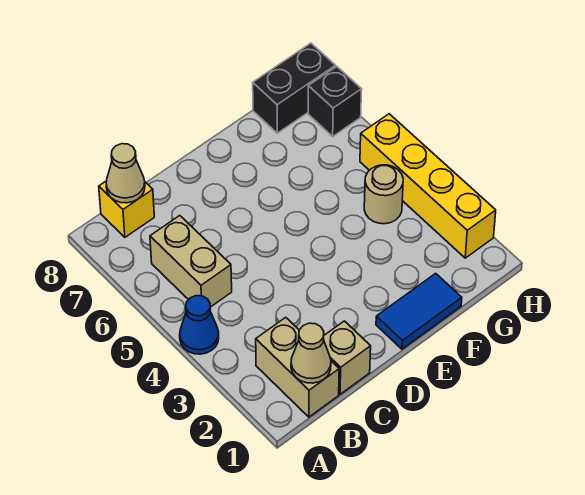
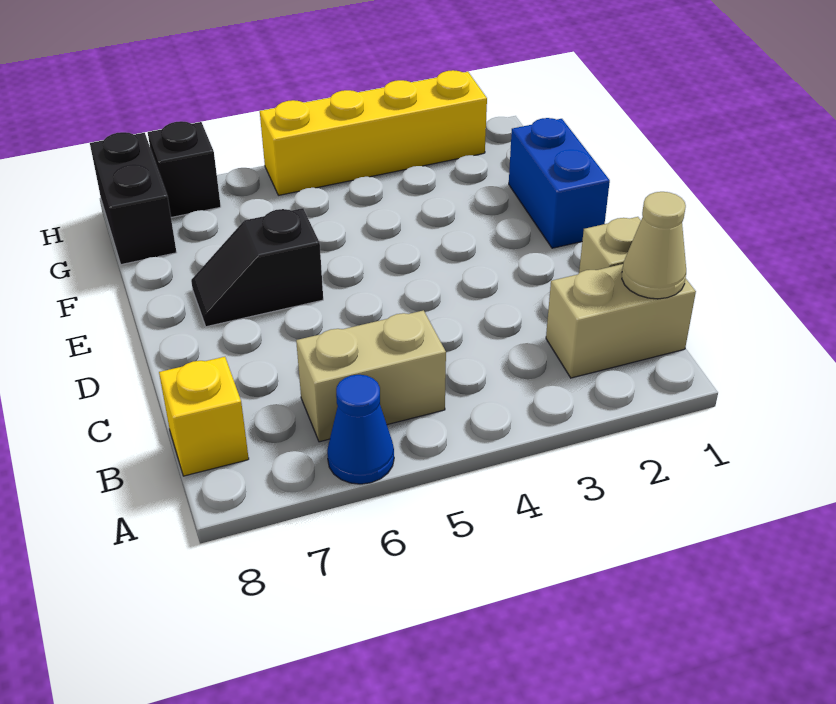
blue cone A4 level 1 -> blue cone A6 level 1
tan cone B8 level 2 -> none
blue tile E1:F1 level 1 -> blue brick E1:F1 level 1
none -> black slope E6:E7 level 1 top 6
tan round brick G4 level 1 -> none

